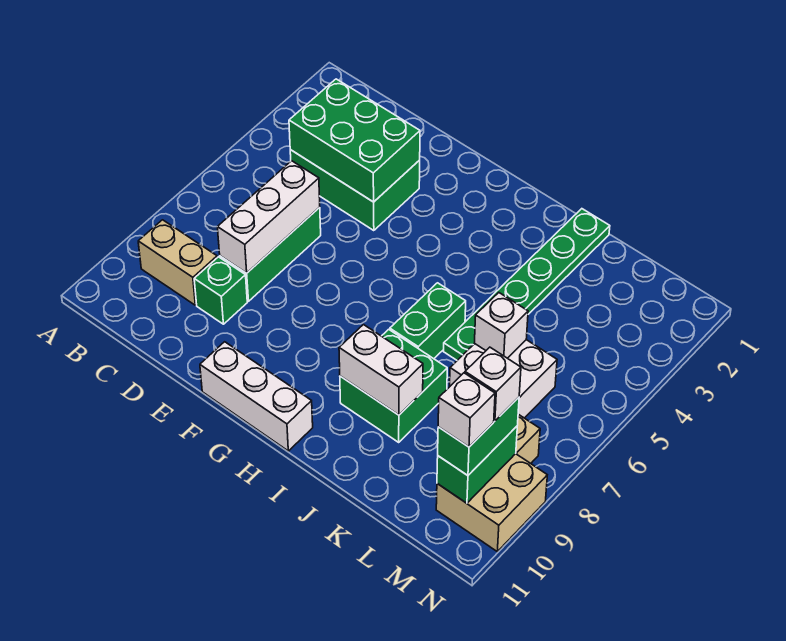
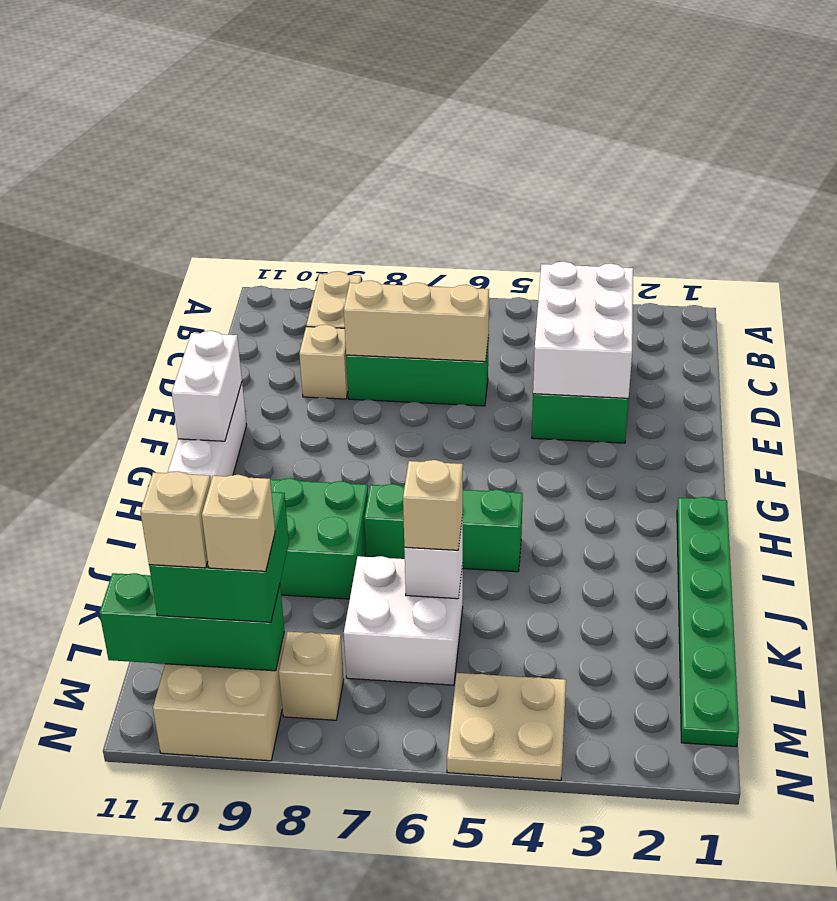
green brick C3:E4 level 2 -> white brick C3:E4 level 2
white brick D6:D8 level 2 -> tan brick D6:D8 level 2
green brick D9 level 1 -> tan brick D9 level 1
green brick I6:I7 level 1 -> green brick I5:I7 level 1
white brick I9:J9 level 2 -> white brick F11:G11 level 2
green plate J1:J6 level 1 -> green plate H1:M1 level 1
none -> tan brick K6 level 3
none -> tan plate M4:N5 level 1
green brick M9:M10 level 2 -> green brick M9:M11 level 2
green brick M9:M10 level 3 -> green brick L9:M10 level 3
white brick M9 level 4 -> tan brick M9 level 4
white brick M10 level 4 -> tan brick M10 level 4

